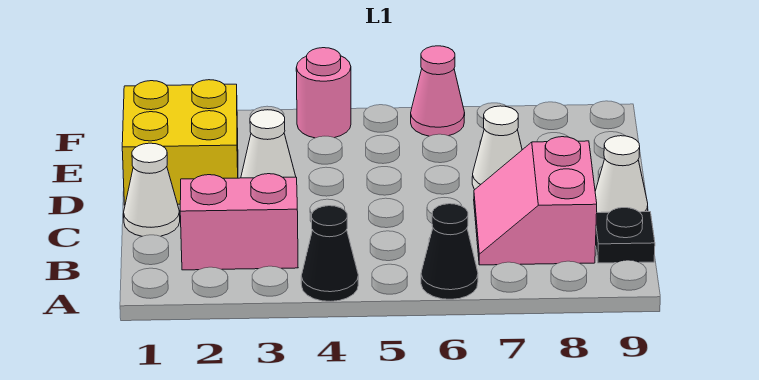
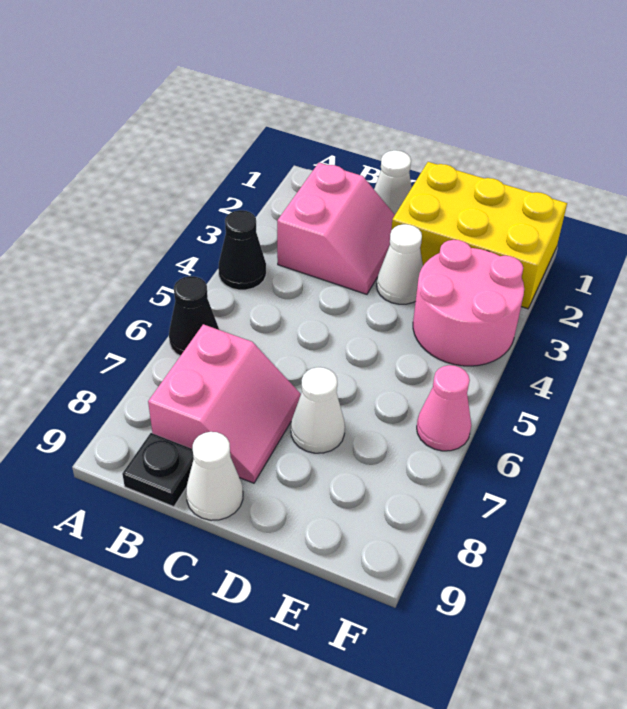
pink slope B7:C8 level 1 top 8 -> pink slope B7:C8 level 1 top B
yellow brick D1:E2 level 1 -> yellow brick D1:F2 level 1
pink round brick F4 level 1 -> pink round brick E3:F4 level 1

